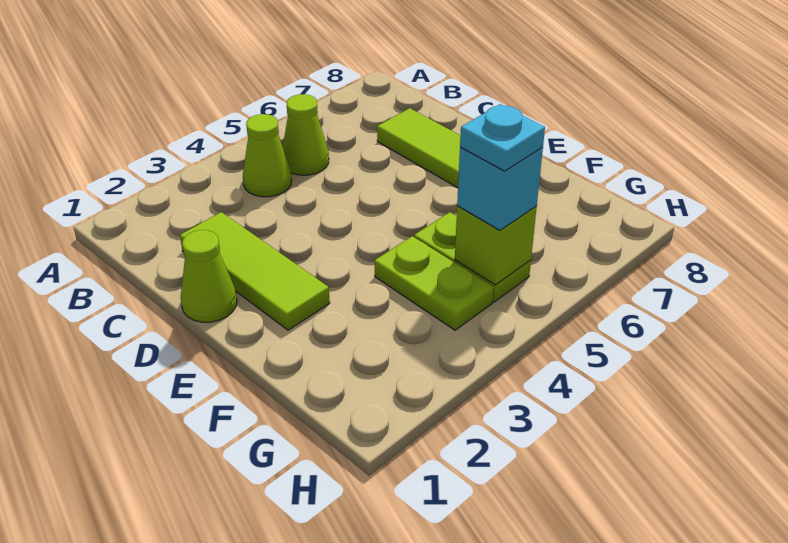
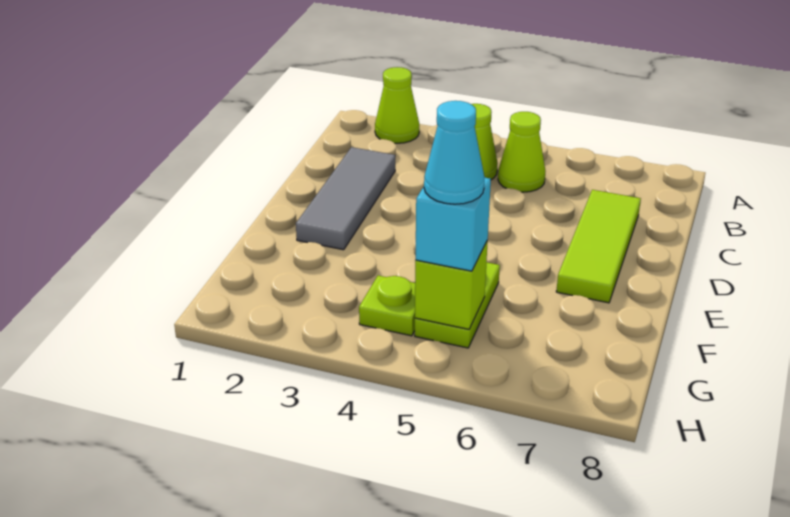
lime tile C2:E2 level 1 -> grey tile C2:E2 level 1
lime cone D1 level 1 -> lime cone A2 level 1
lime plate F4:G4 level 1 -> lime plate G4 level 1
cyan plate G5 level 4 -> cyan cone G5 level 4

